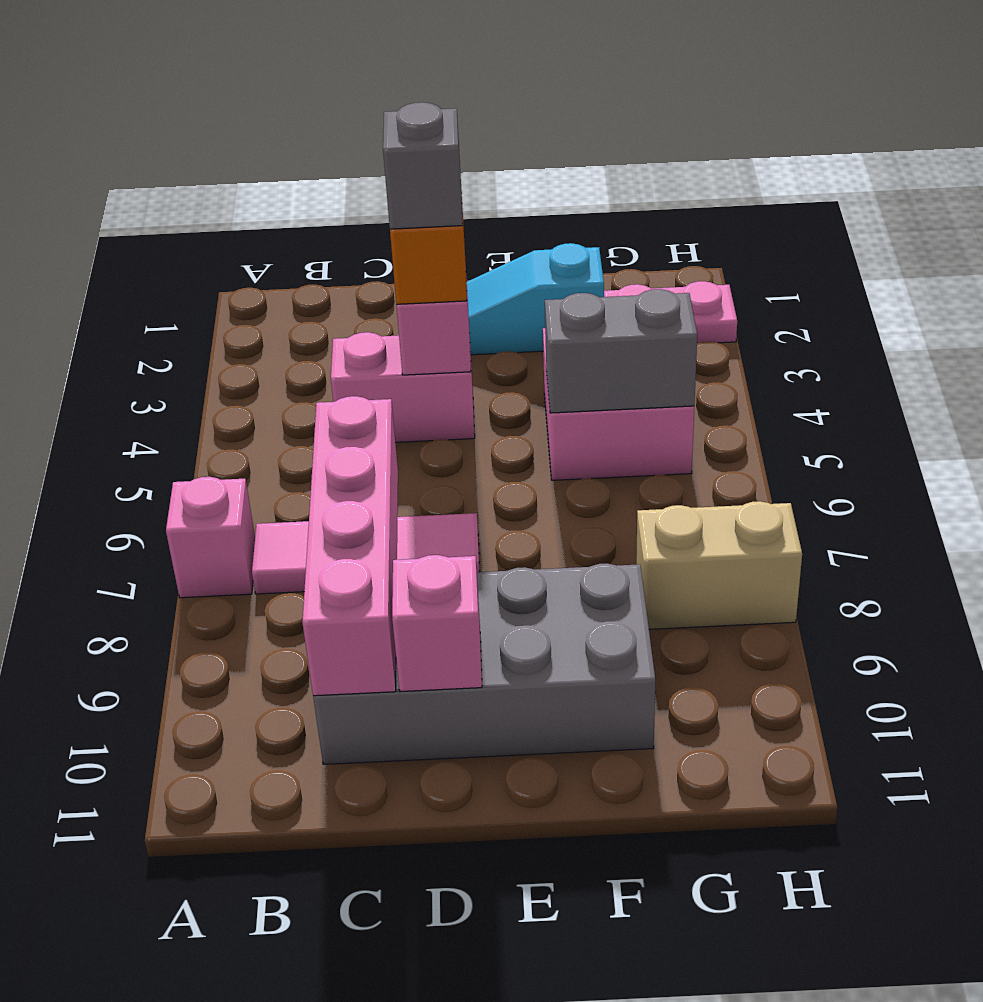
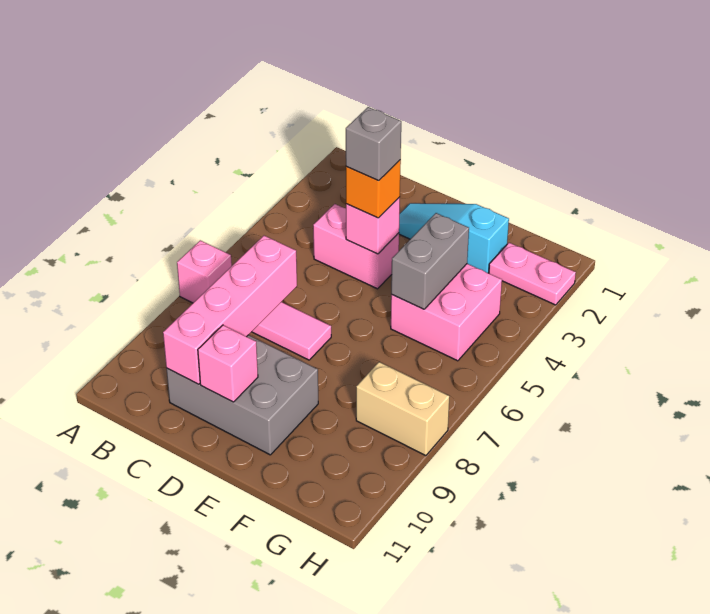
grey brick C9:F10 level 1 -> grey brick C9:E10 level 1
grey brick F5:G5 level 2 -> grey brick F4:F5 level 2

